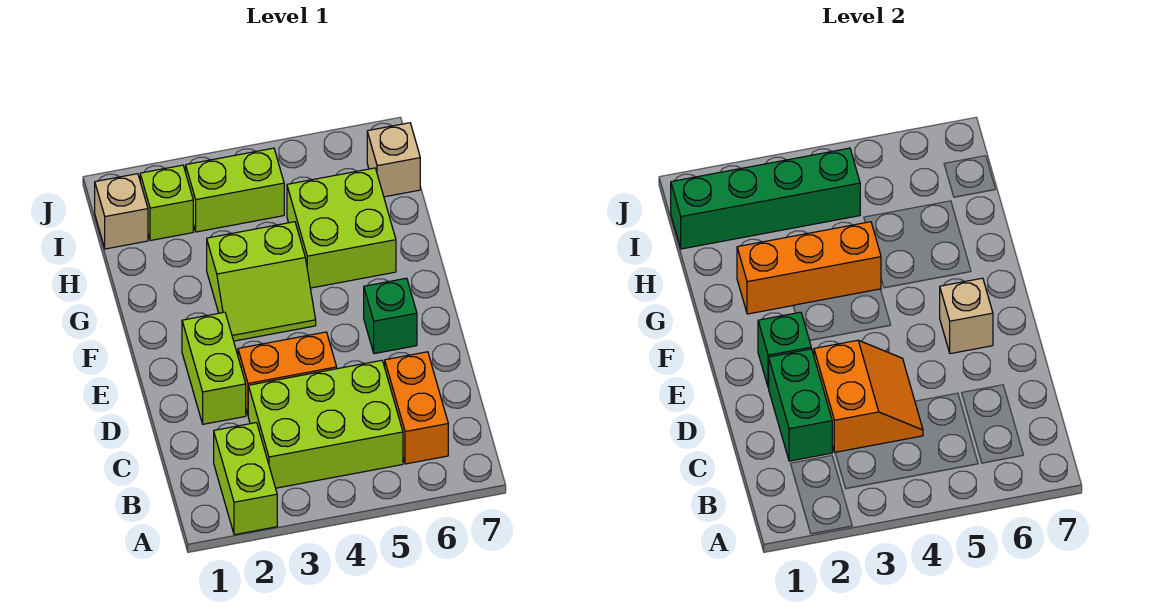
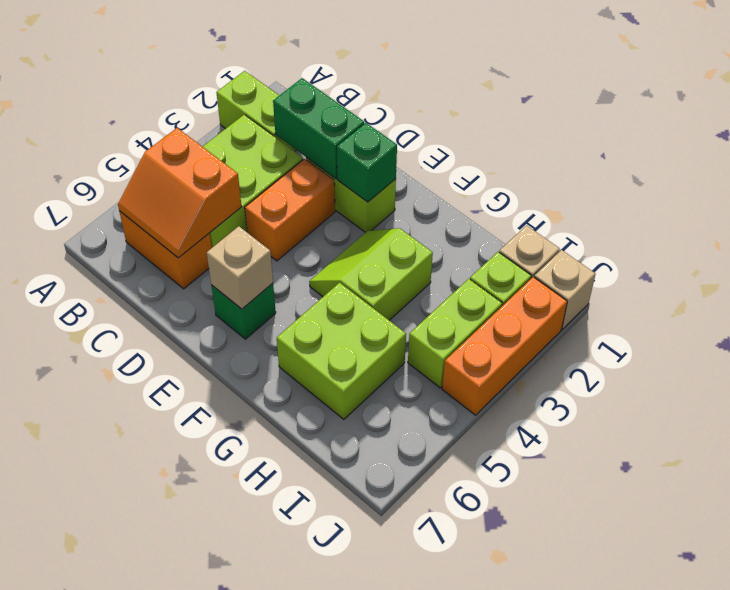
orange slope C3:D4 level 2 top 3 -> orange slope B5:C6 level 2 top 5
orange brick G2:G4 level 2 -> orange brick J2:J4 level 1
green brick I1:I4 level 2 -> none
tan brick I7 level 1 -> tan brick J1 level 1

